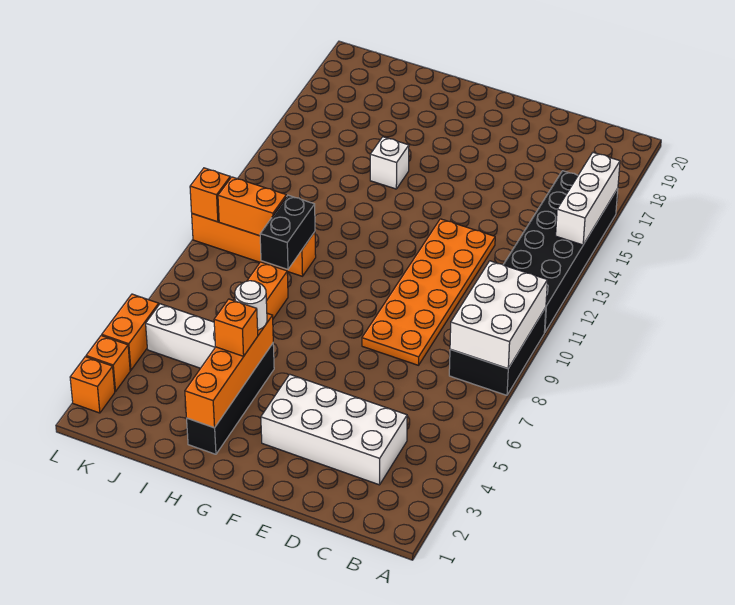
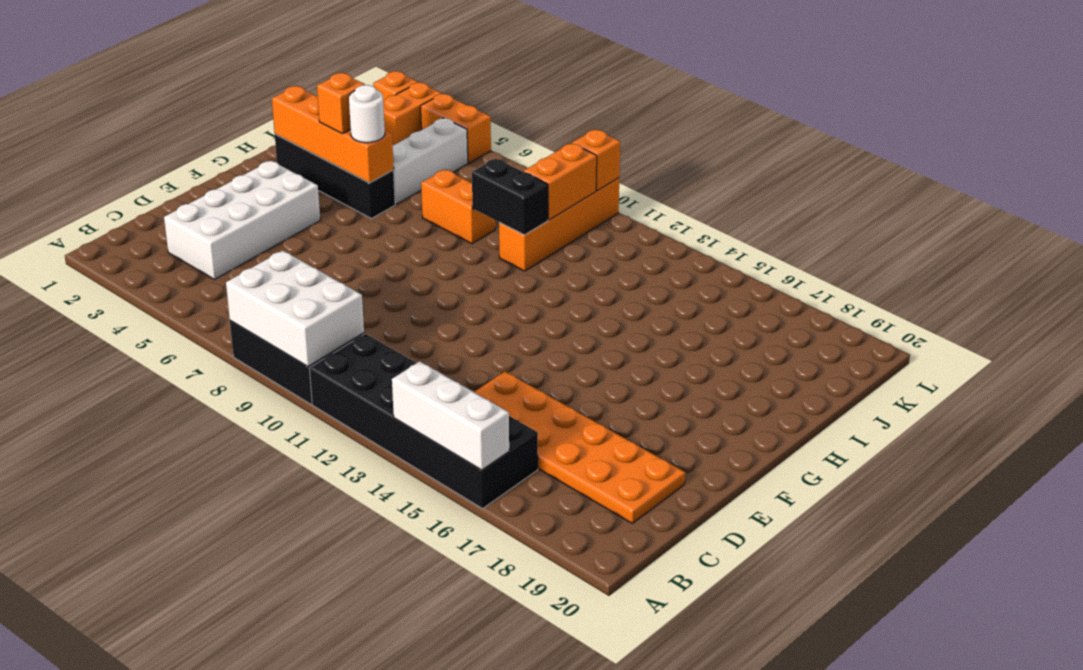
orange plate D8:E13 level 1 -> orange plate C14:D19 level 1
white brick H15 level 1 -> none
orange brick L3 level 1 -> orange brick K3:L3 level 1

